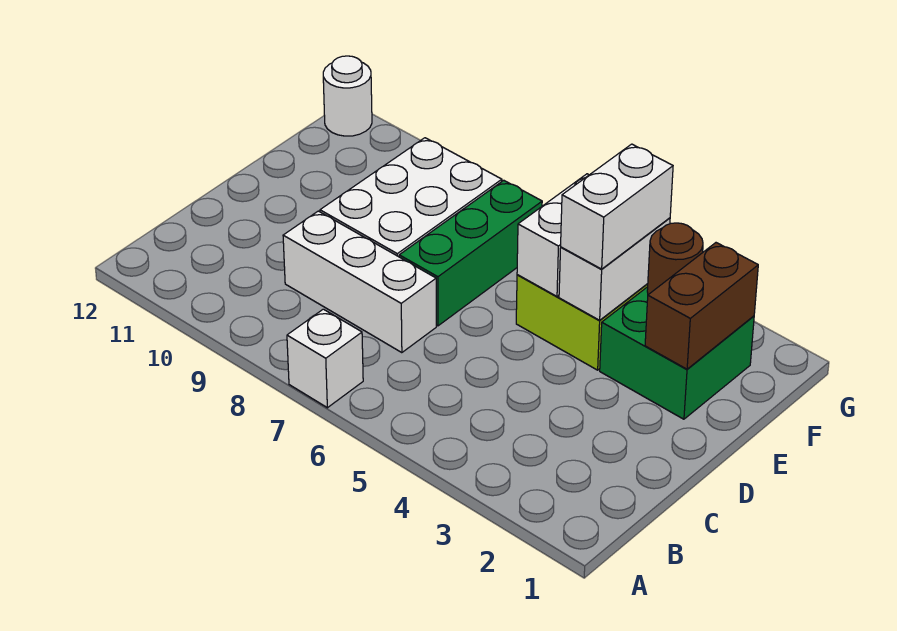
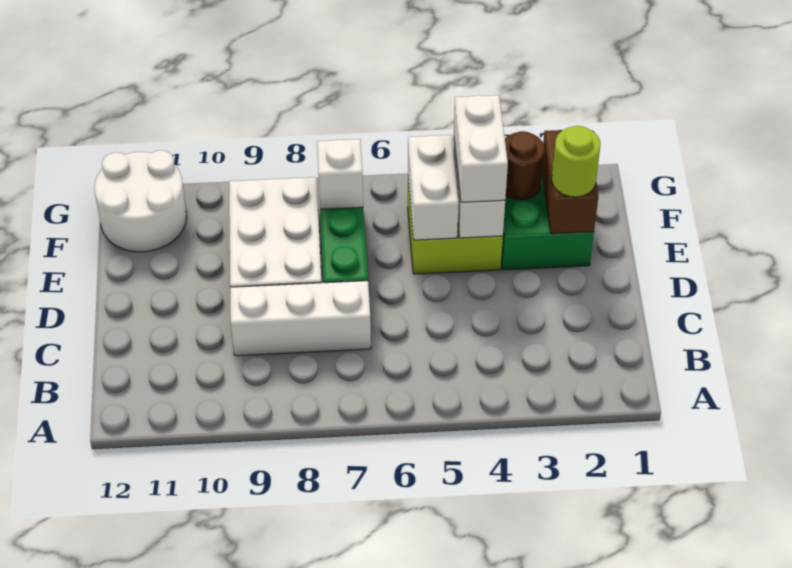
white brick A7 level 1 -> white brick F7 level 2
none -> lime round brick E2 level 3
white round brick G12 level 1 -> white round brick F11:G12 level 1

